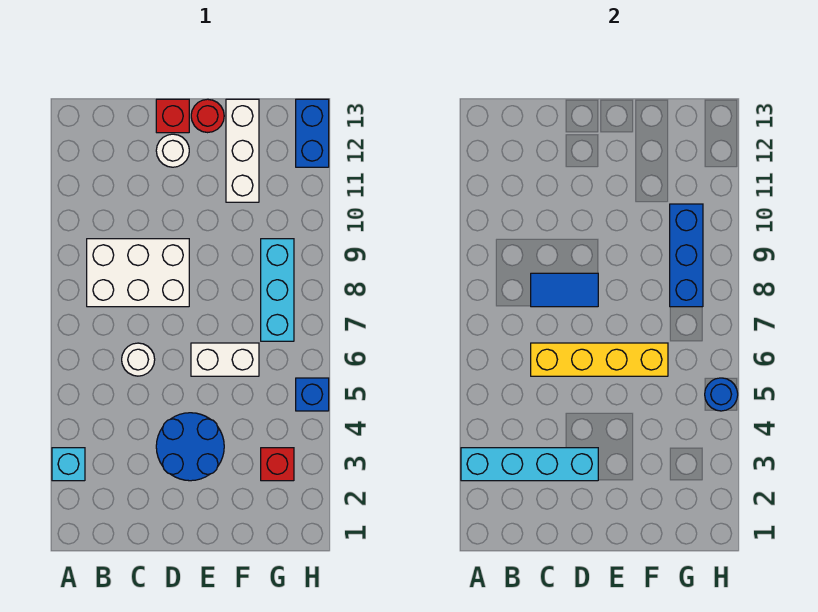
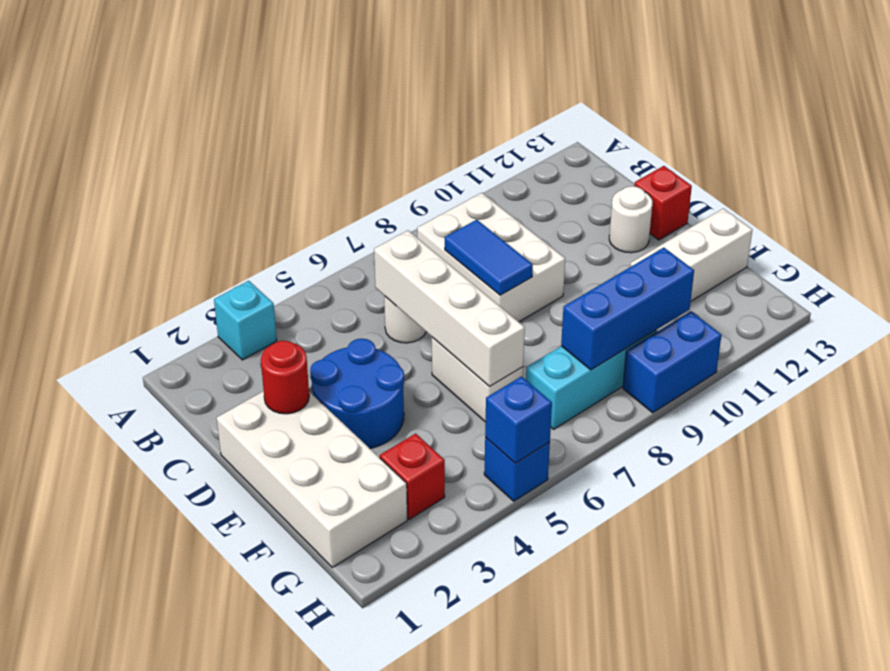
cyan brick A3:D3 level 2 -> none
yellow brick C6:F6 level 2 -> white brick C6:F6 level 2
none -> white brick D1:G2 level 1
red round brick E13 level 1 -> red round brick D2 level 2
blue round brick H5 level 2 -> blue brick H5 level 2
blue brick H12:H13 level 1 -> blue brick H9:H10 level 1

